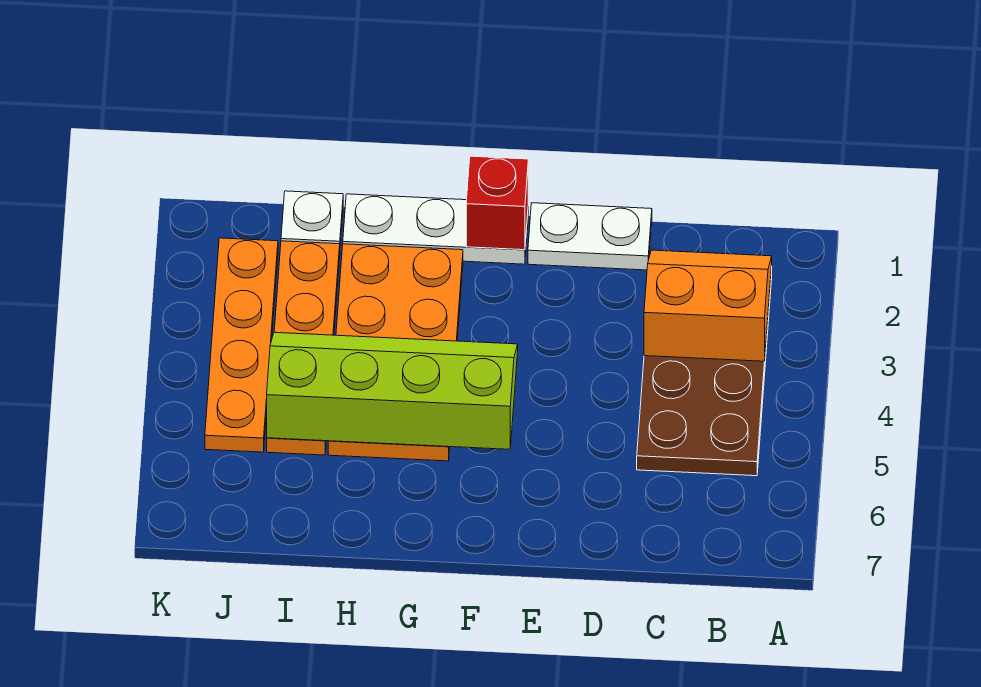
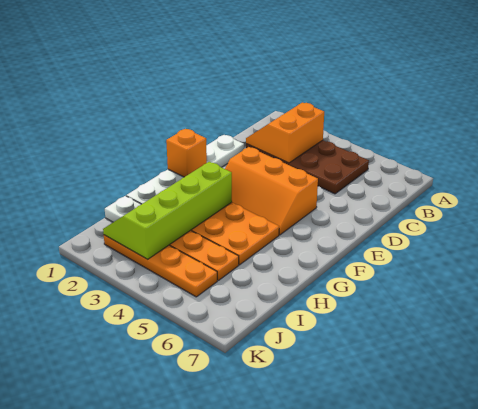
none -> orange slope E3:F5 level 1 top E
red brick F1 level 2 -> orange brick F1 level 2
lime slope F4:I5 level 2 top 5 -> lime slope G2:J3 level 2 top 3

